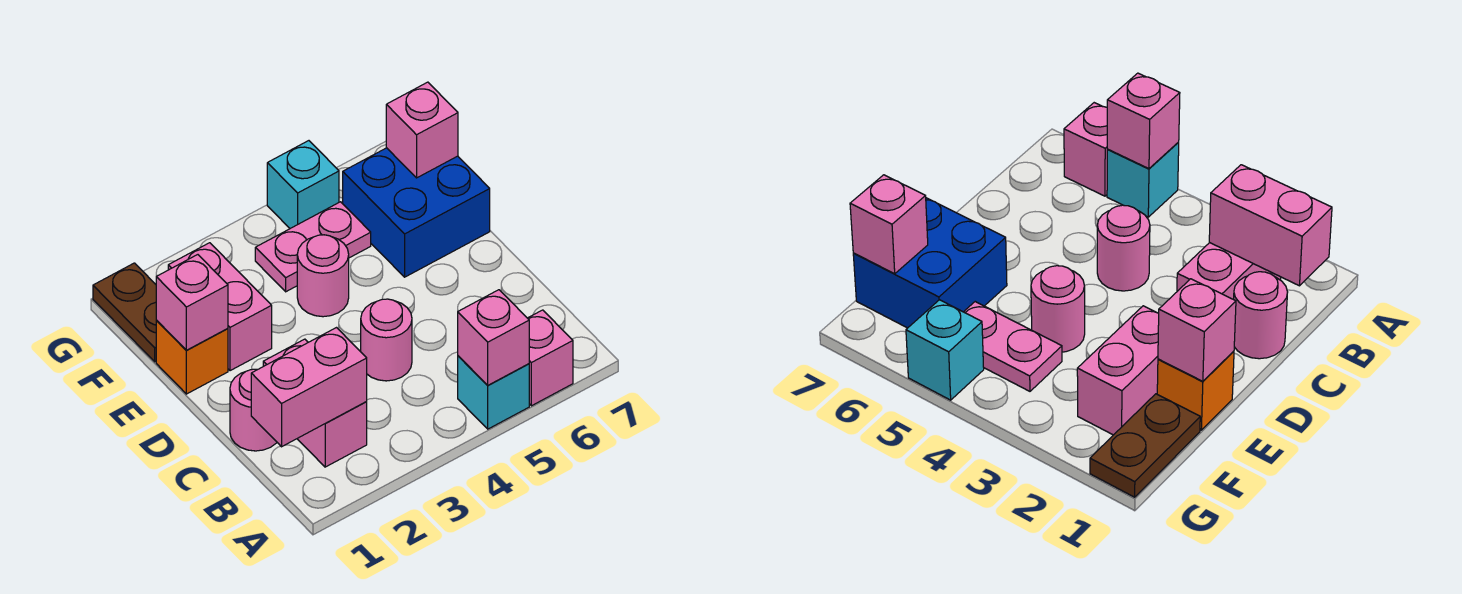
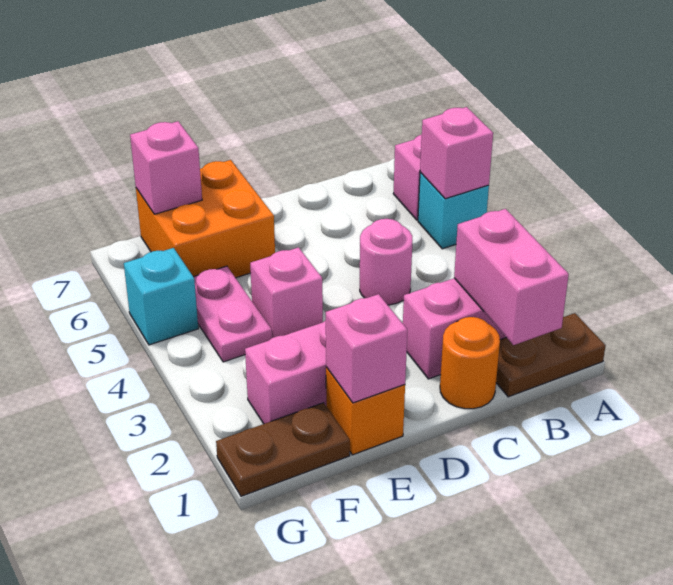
none -> brown plate A1:B1 level 1
pink round brick C1 level 1 -> orange round brick C1 level 1
pink round brick E4 level 1 -> pink brick E4 level 1
blue brick E6:F7 level 1 -> orange brick E6:F7 level 1

